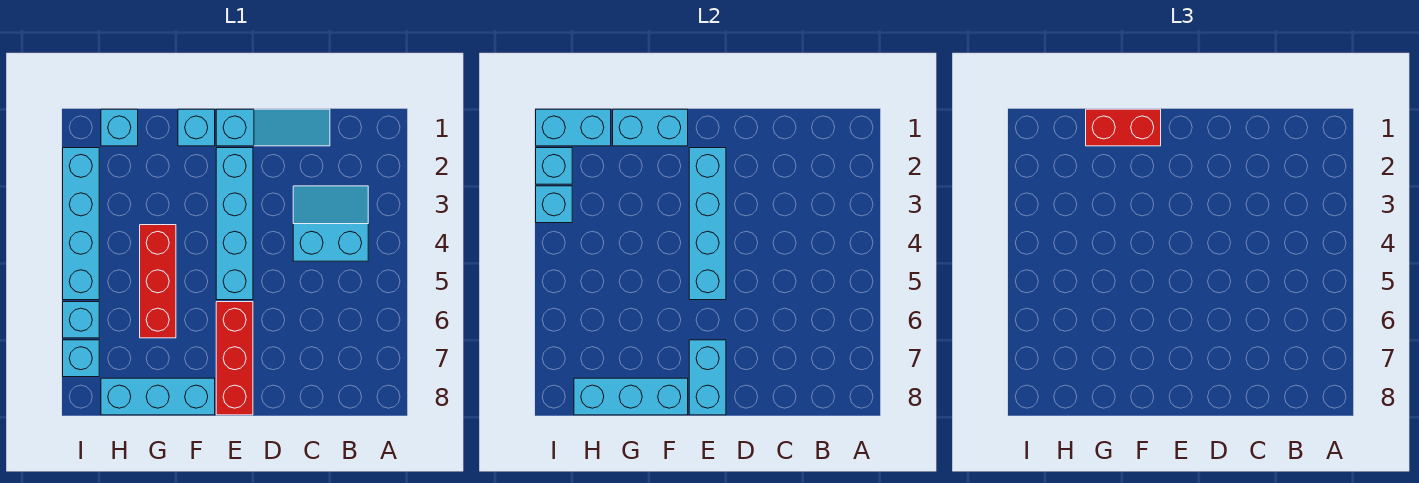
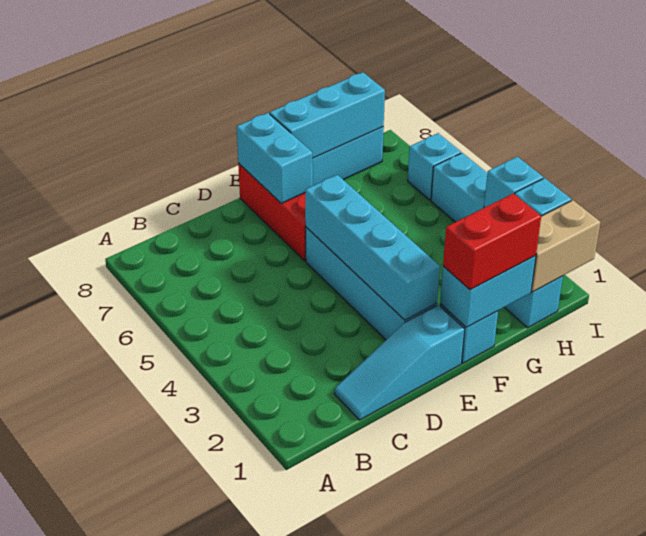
cyan slope B3:C4 level 1 top 4 -> none
red brick G4:G6 level 1 -> none
cyan brick H1:I1 level 2 -> tan brick H1:I1 level 2
cyan brick I7 level 1 -> none

